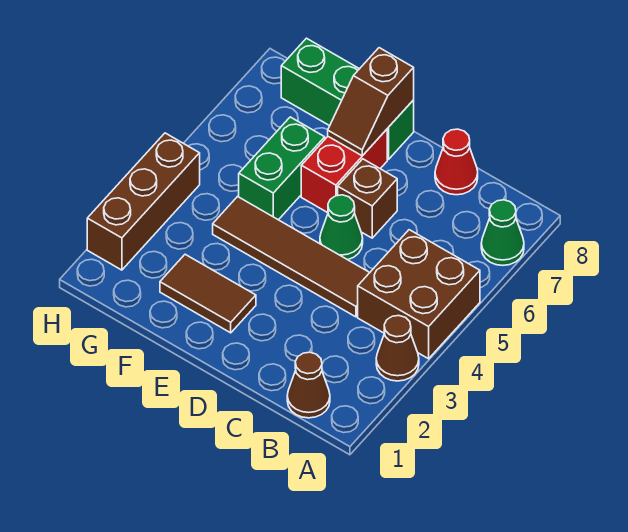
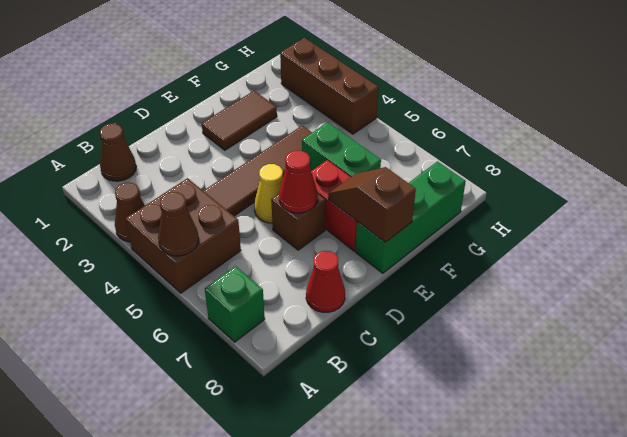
none -> brown cone A5 level 2
green cone A7 level 1 -> green brick A7 level 1
green cone D5 level 1 -> yellow cone D5 level 1
none -> red cone D6 level 2

